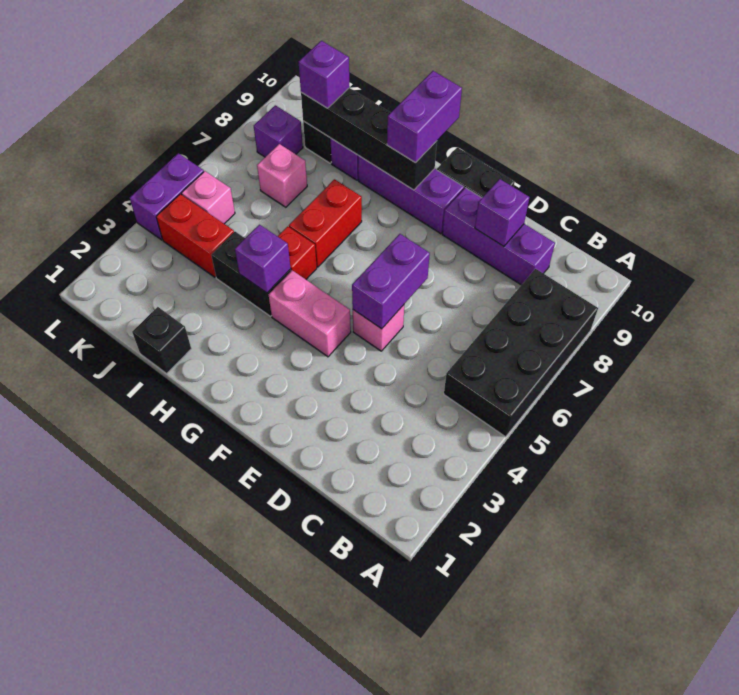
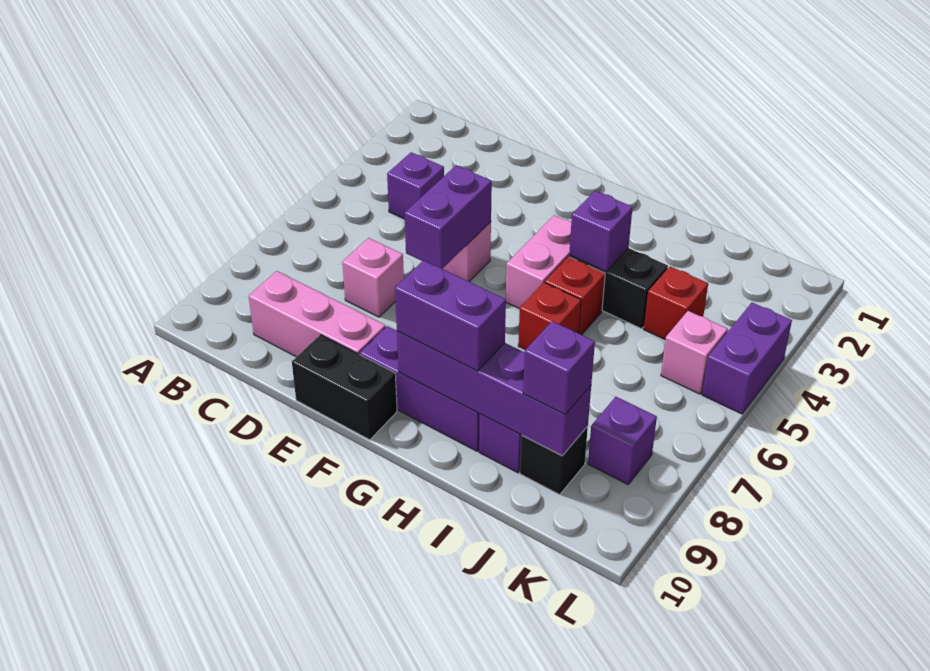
black brick A5:B8 level 1 -> none
purple brick C9:E9 level 1 -> pink brick C9:E9 level 1
purple brick D9 level 2 -> purple brick C4 level 1
pink brick F4:G4 level 1 -> pink brick G4:G5 level 1
black brick G9:J9 level 2 -> purple brick G9:J9 level 2
purple brick G9:G10 level 3 -> purple brick G9:H9 level 3
red brick H6:H7 level 1 -> red brick H6 level 1
black brick I1 level 1 -> none
red brick J4:K4 level 1 -> red brick J4 level 1
pink brick J7 level 1 -> pink brick D7 level 1

